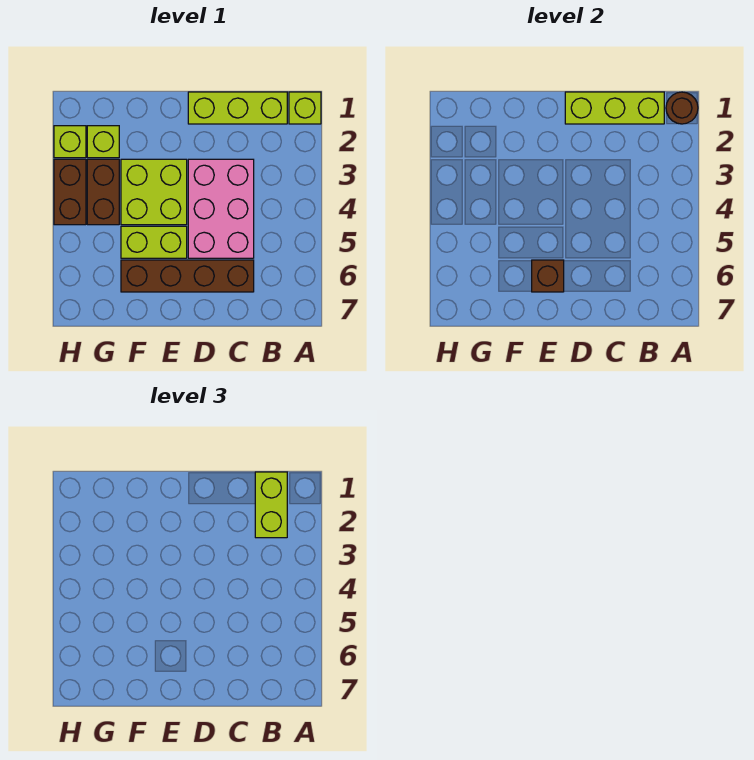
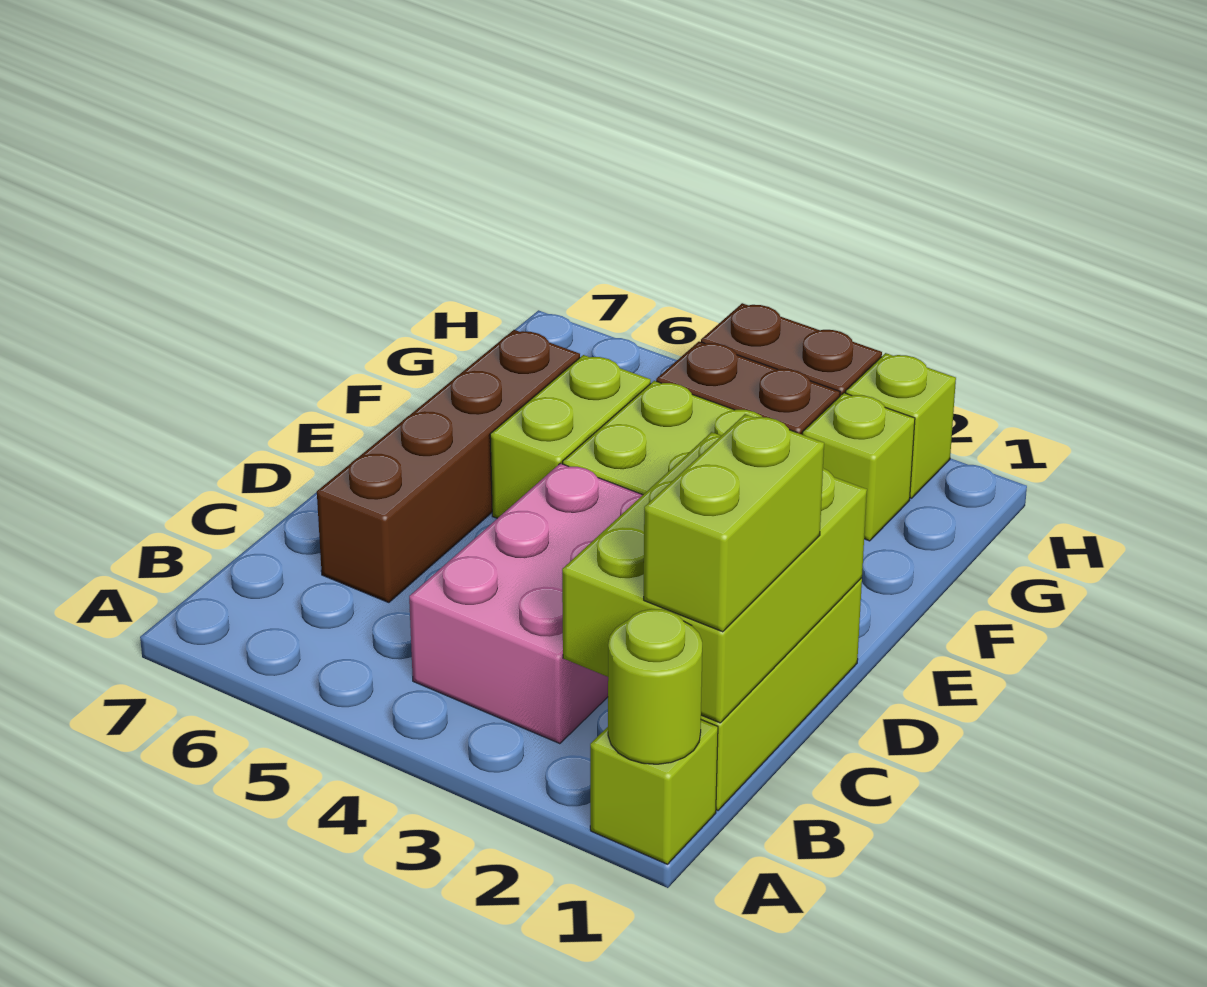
brown round brick A1 level 2 -> lime round brick A1 level 2
lime brick B1:D1 level 2 -> lime brick B1:D2 level 2
lime brick B1:B2 level 3 -> lime brick B1:C1 level 3
pink brick C3:D5 level 1 -> pink brick B3:D4 level 1
brown brick E6 level 2 -> none

